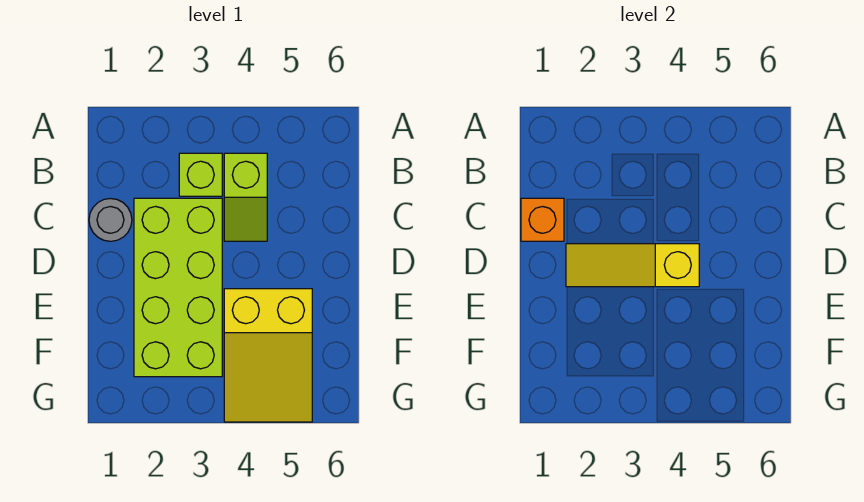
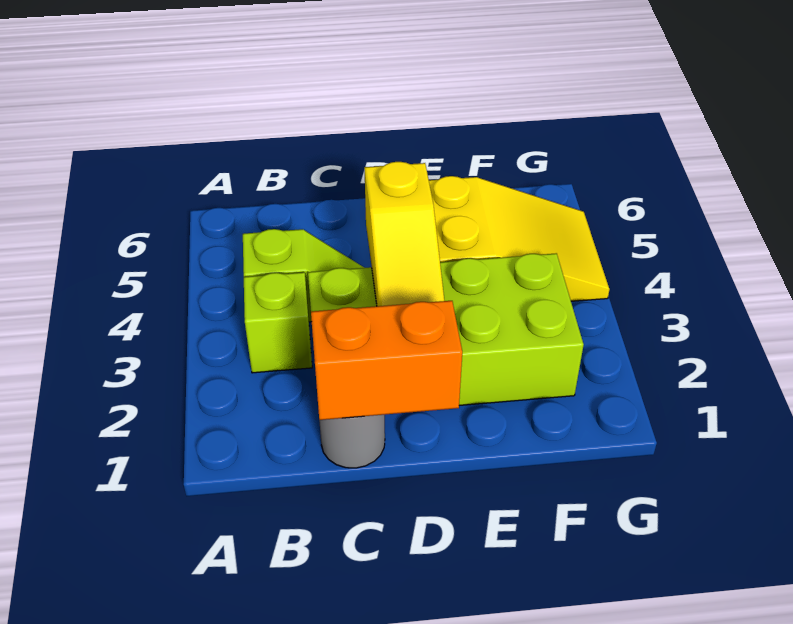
orange brick C1 level 2 -> orange brick C1:D1 level 2

